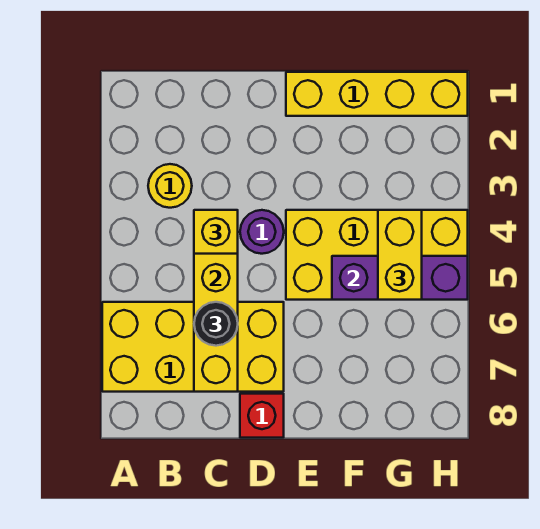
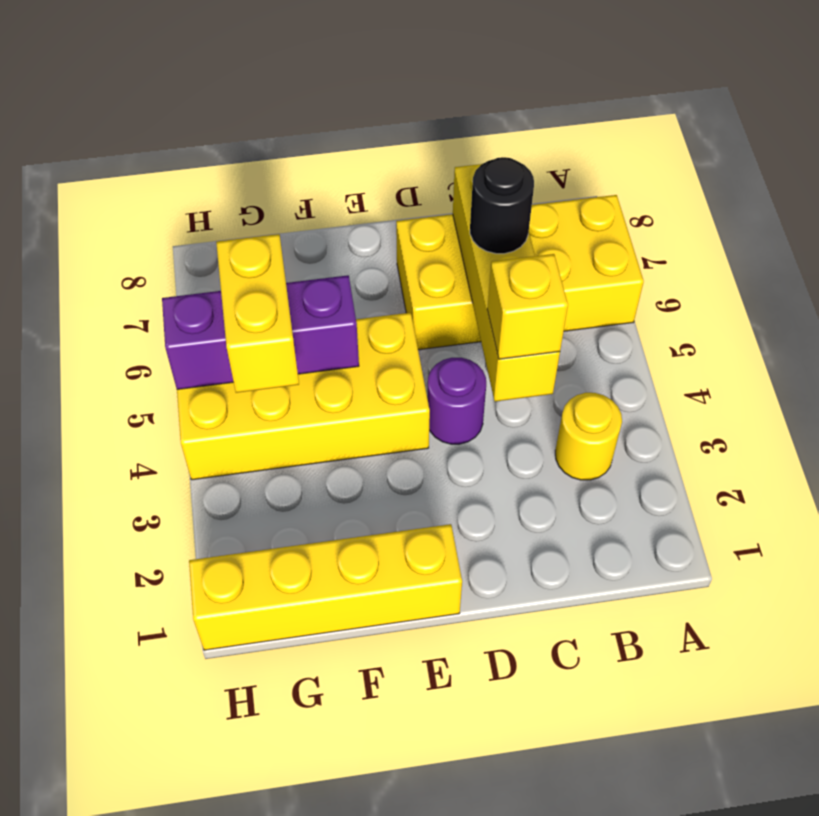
red brick D8 level 1 -> none

